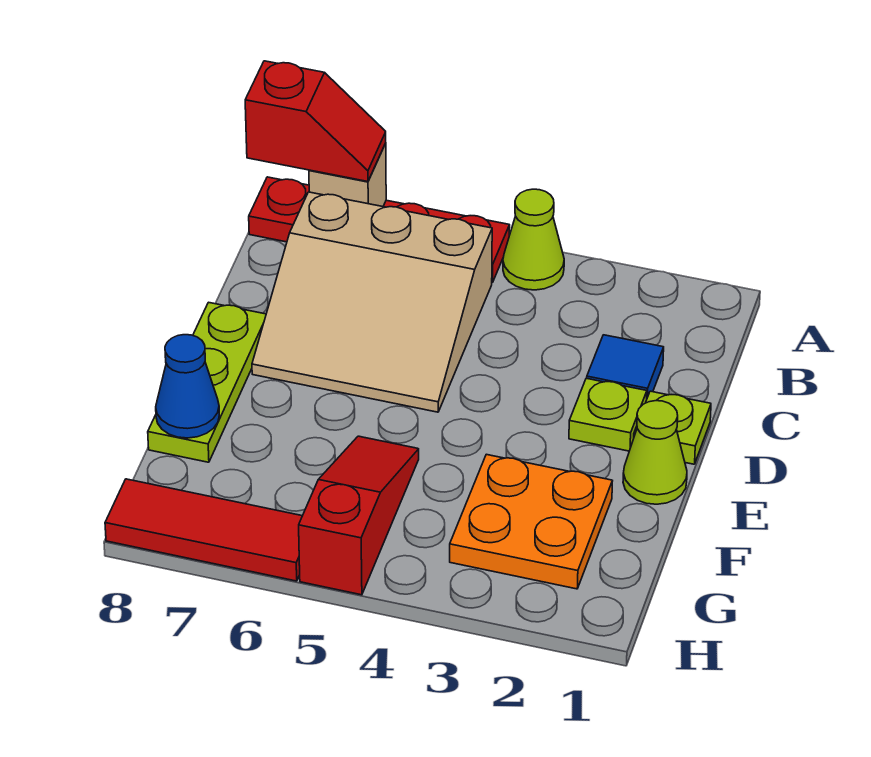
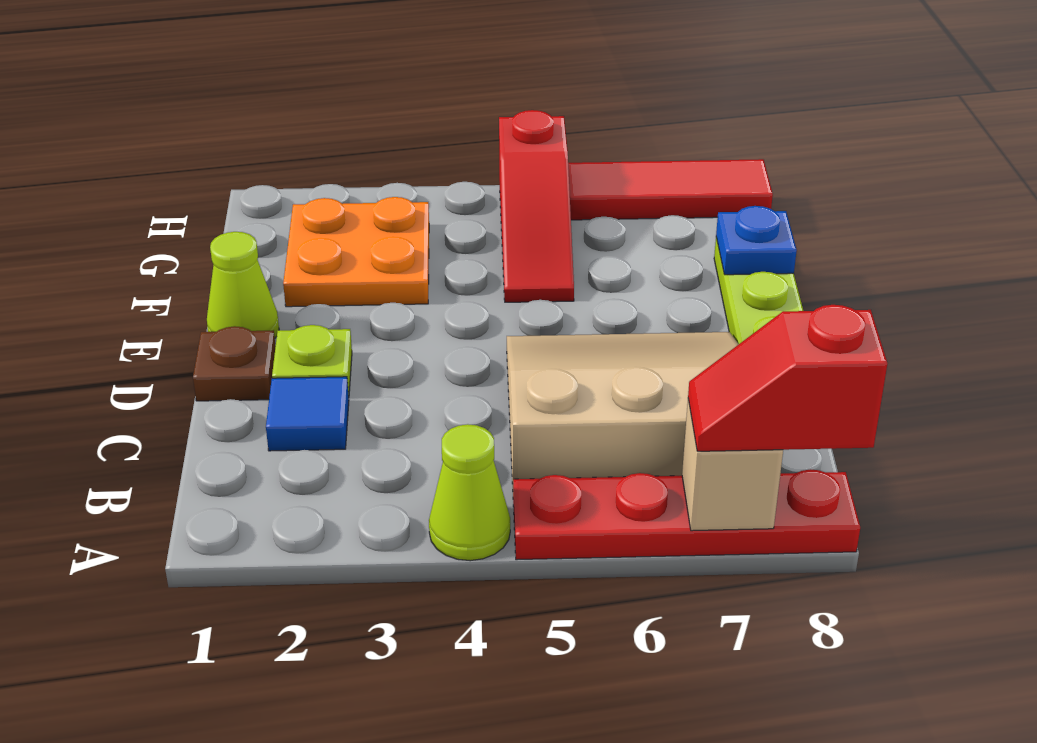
lime plate D1 level 1 -> brown plate D1 level 1
blue cone F8 level 2 -> blue plate F8 level 2

